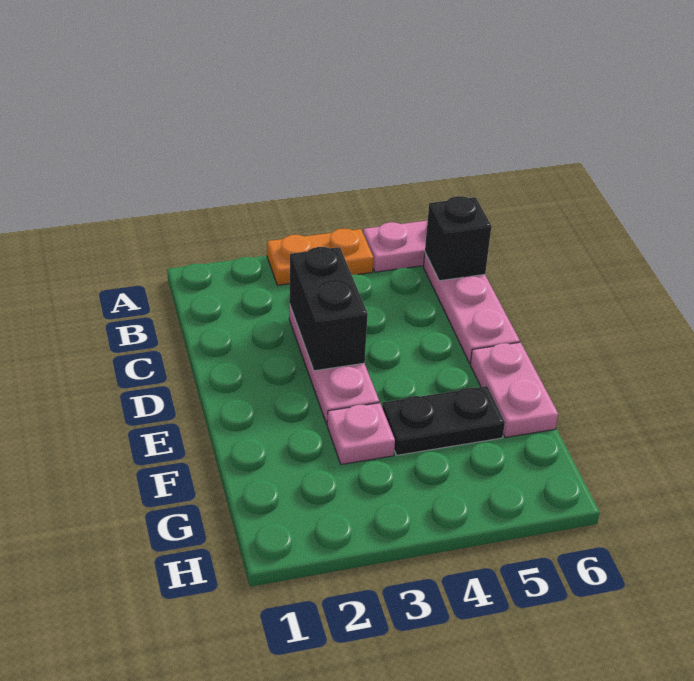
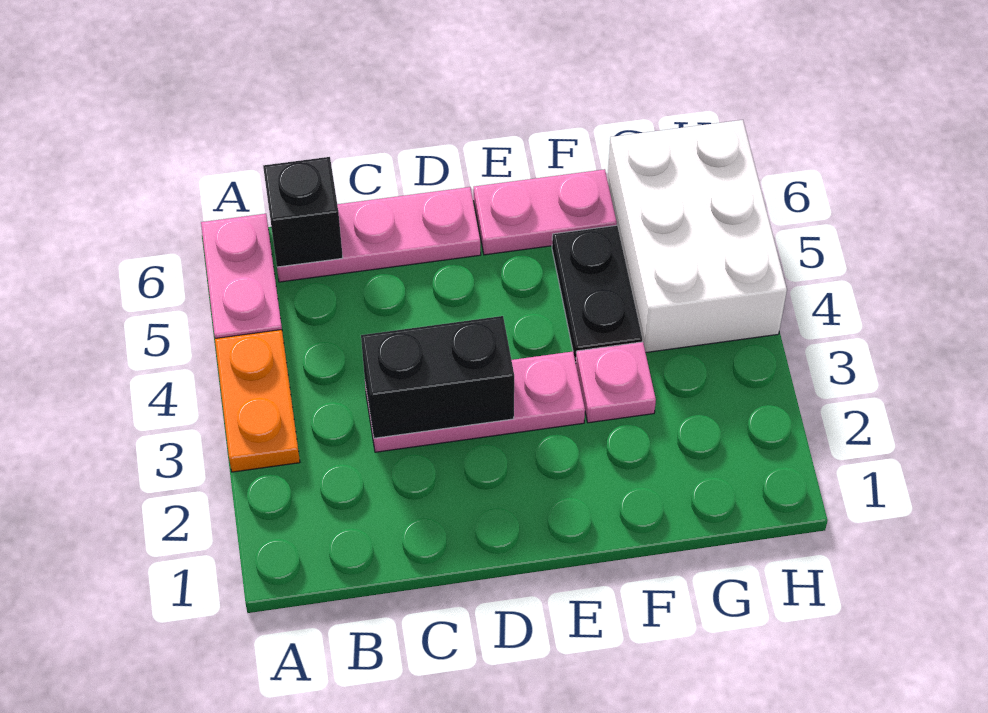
none -> white brick G4:H6 level 1

